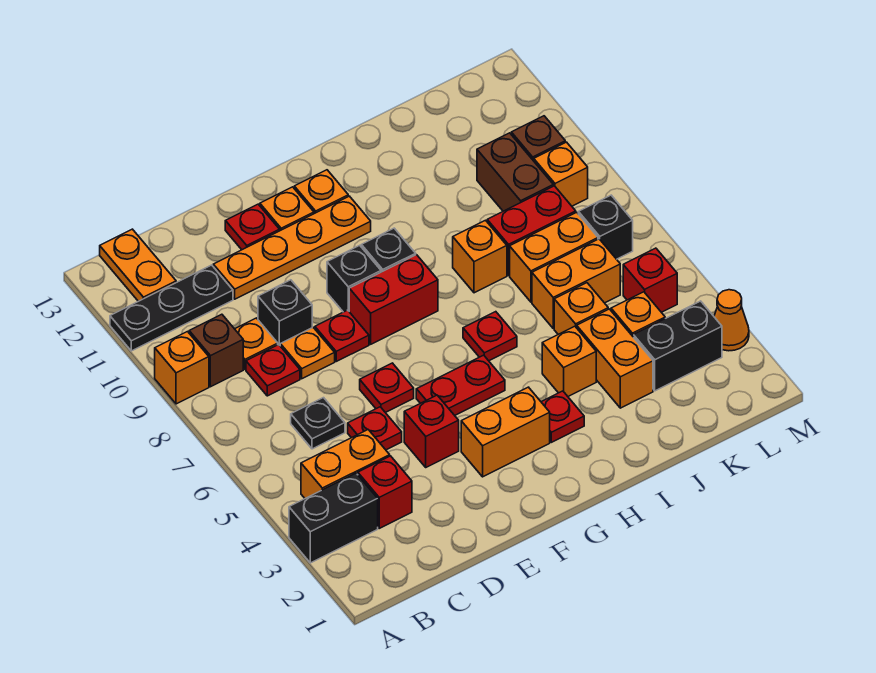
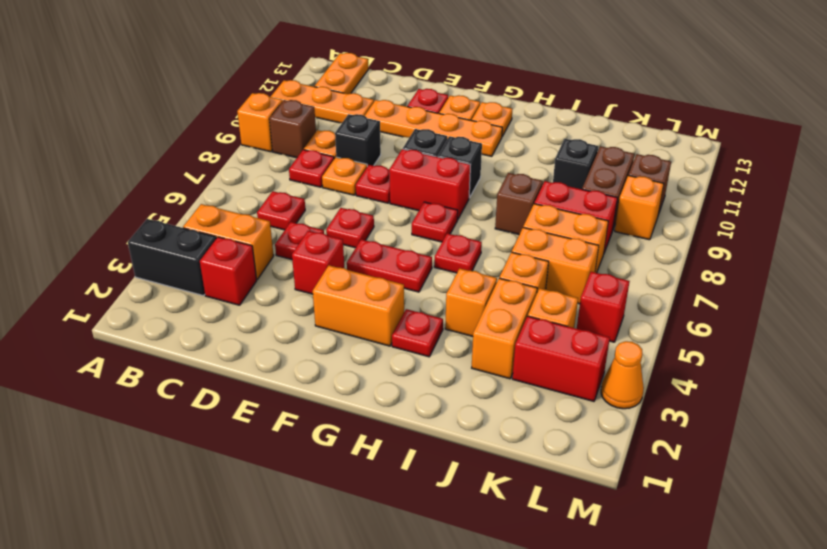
black plate A11:C11 level 1 -> orange plate A11:C11 level 1
black plate C6 level 1 -> red plate C6 level 1
none -> red plate G7 level 1
orange brick I8 level 1 -> brown brick I8 level 1
black brick K3:L3 level 1 -> red brick K3:L3 level 1
black brick L7 level 1 -> black brick J10 level 1

